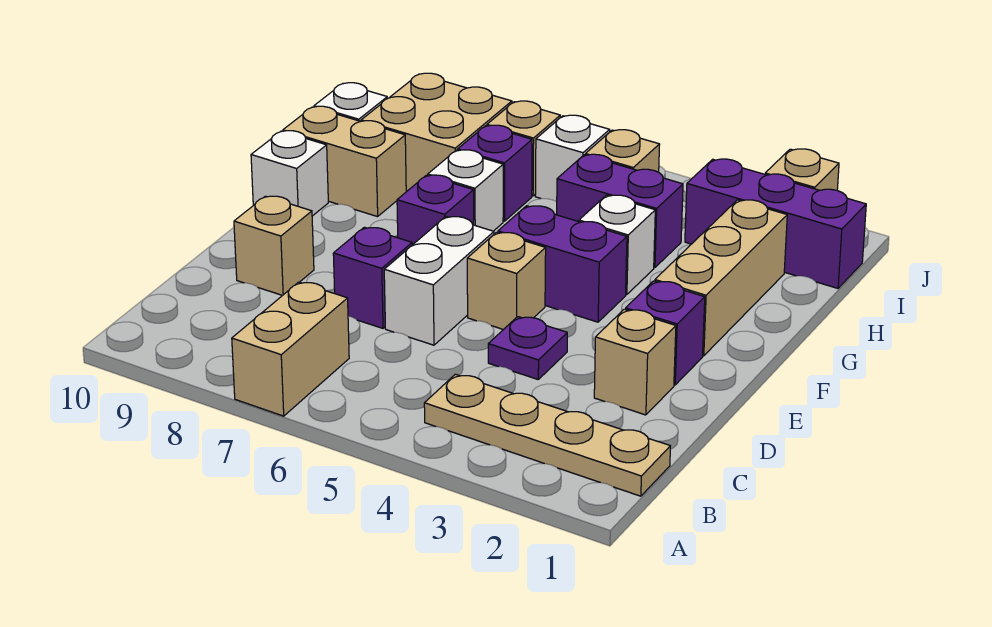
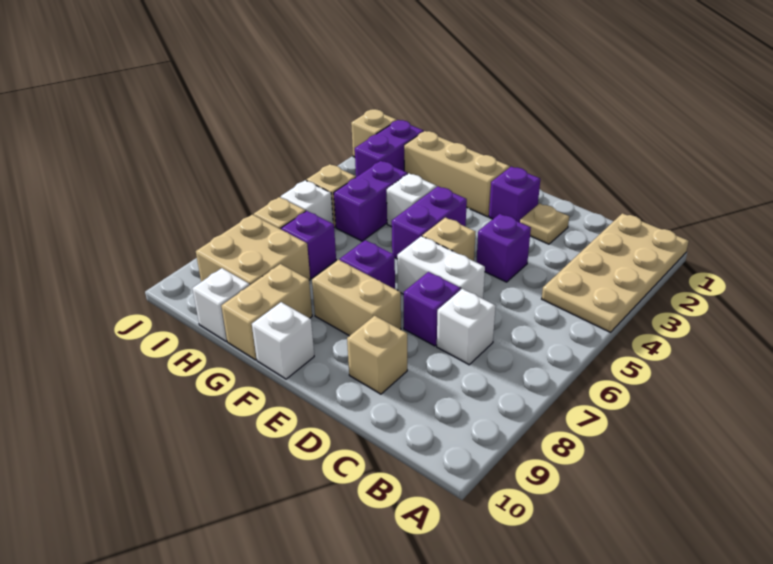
tan brick A7:B7 level 1 -> tan brick E8:F8 level 1
tan plate B1:B4 level 1 -> tan plate A1:B4 level 1
tan brick D2 level 1 -> tan plate D2 level 1
purple plate D4 level 1 -> purple brick D4 level 1
white brick G7 level 1 -> white brick C7 level 1
purple brick I1:I3 level 1 -> purple brick I2:I3 level 1

